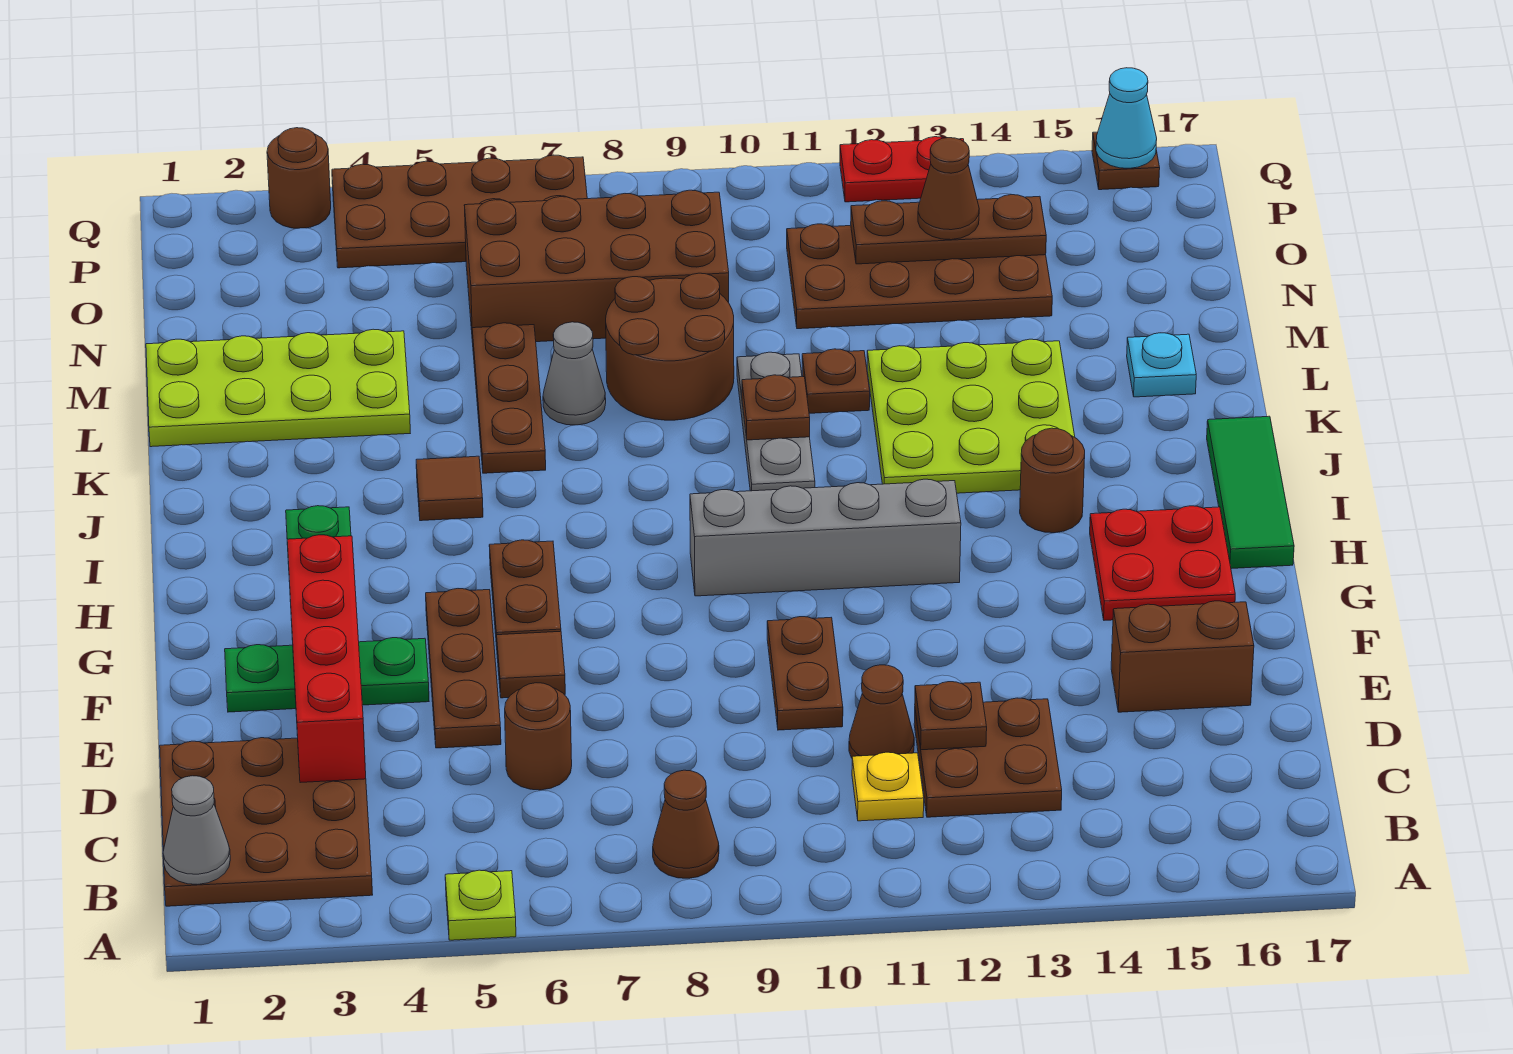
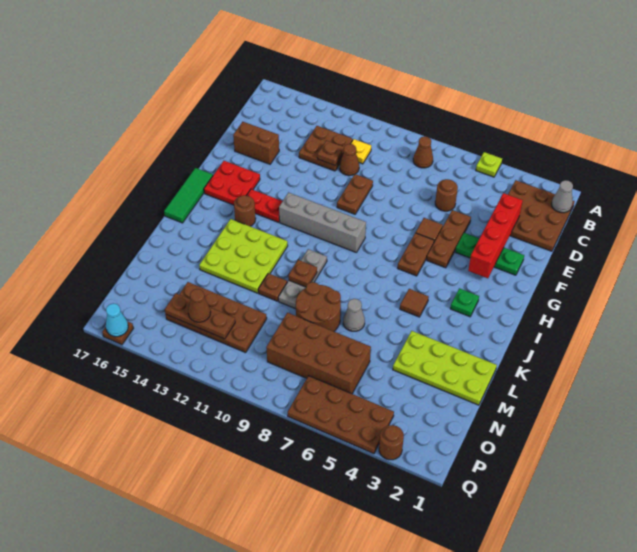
brown plate K6:M6 level 1 -> none
cyan plate L16 level 1 -> none
red plate Q12:Q13 level 1 -> red plate H13:H14 level 1

